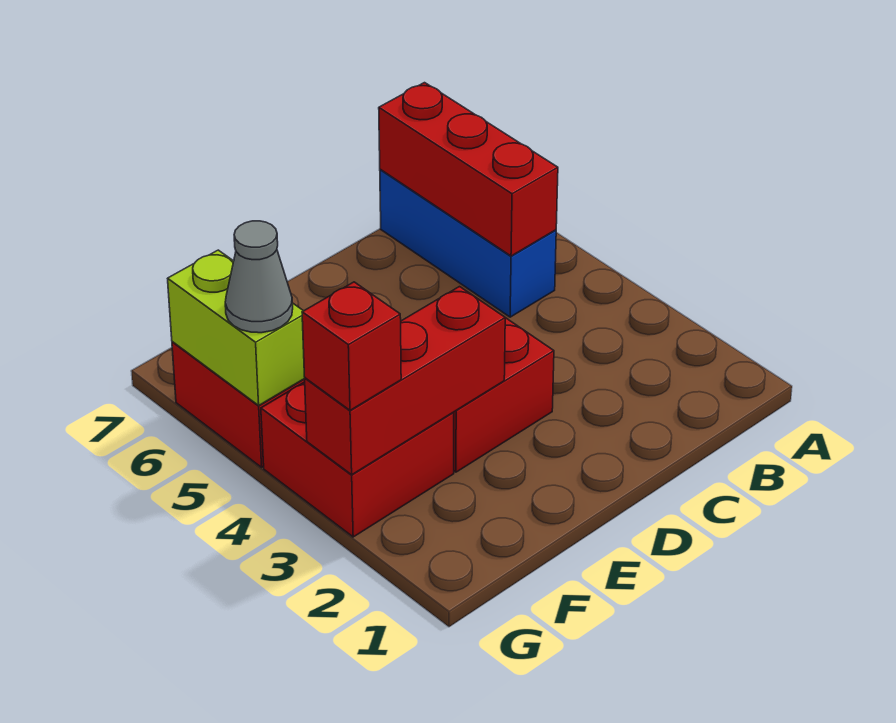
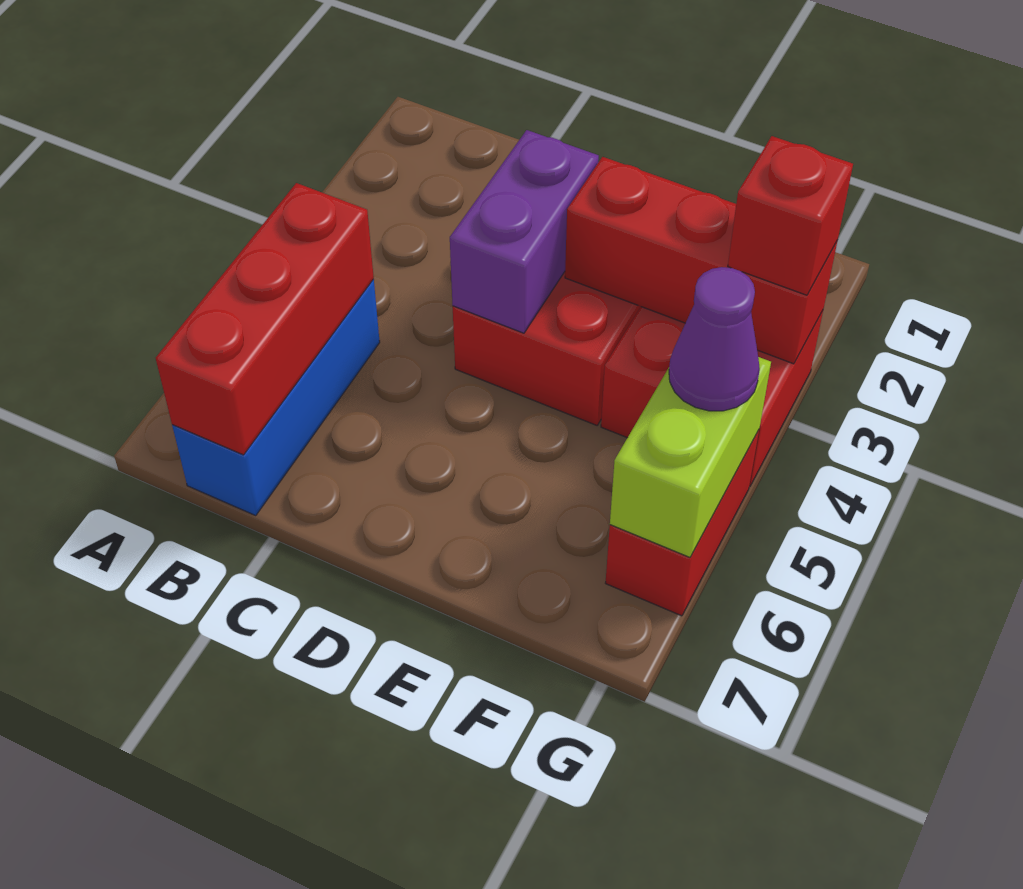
none -> purple brick D3:D4 level 2
grey cone G5 level 3 -> purple cone G5 level 3

